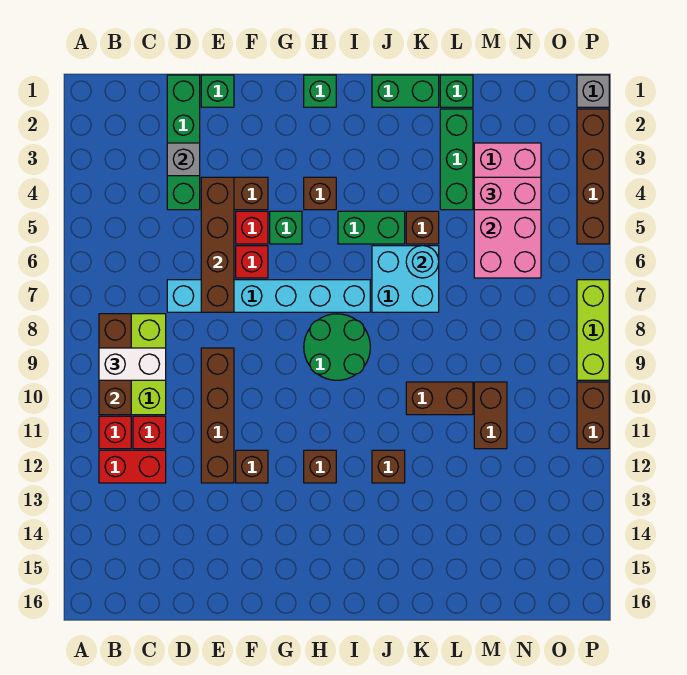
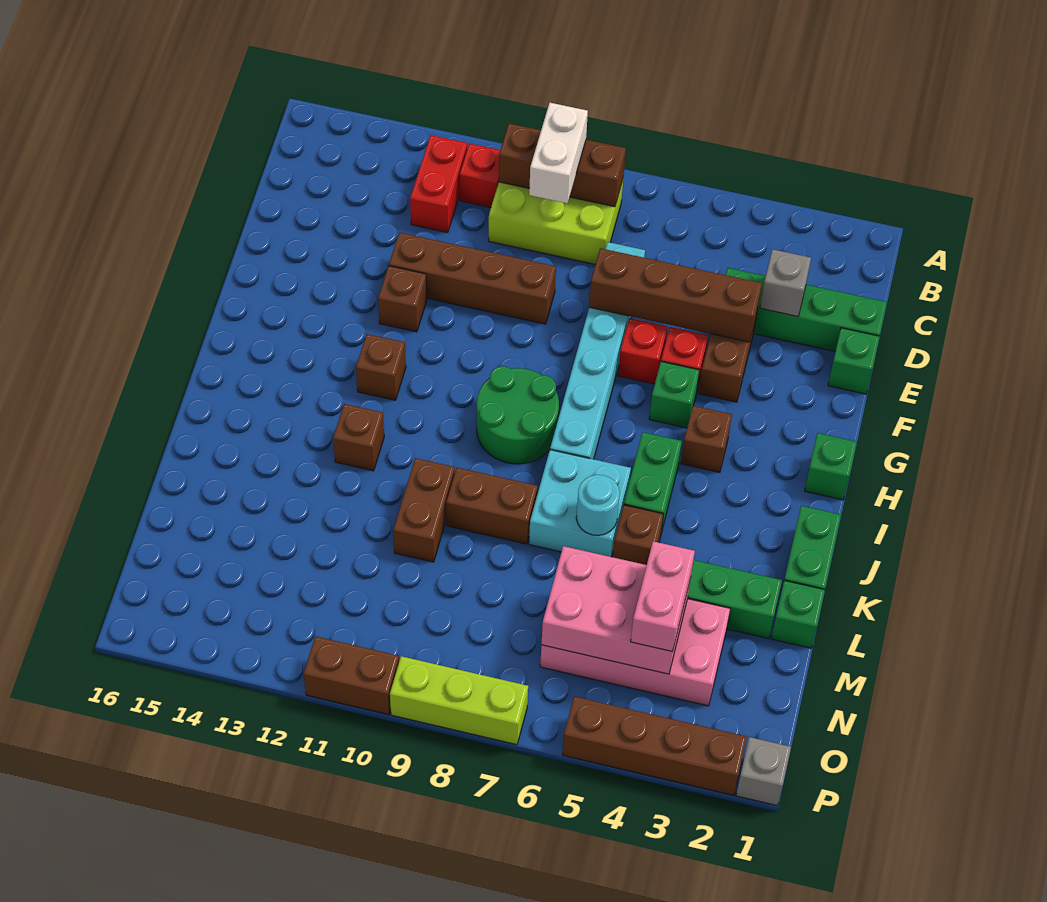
red brick C11 level 1 -> none
brown brick M10:M11 level 1 -> brown brick K8:K9 level 1

